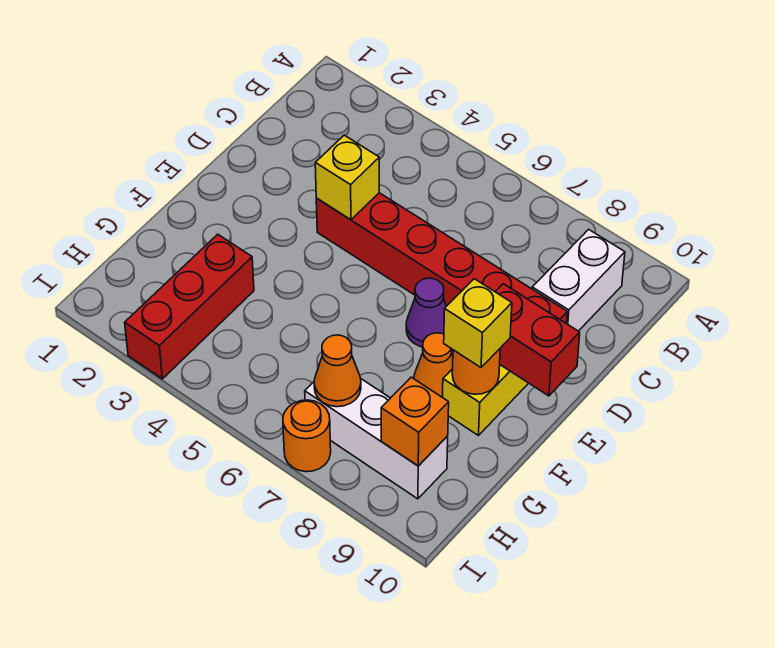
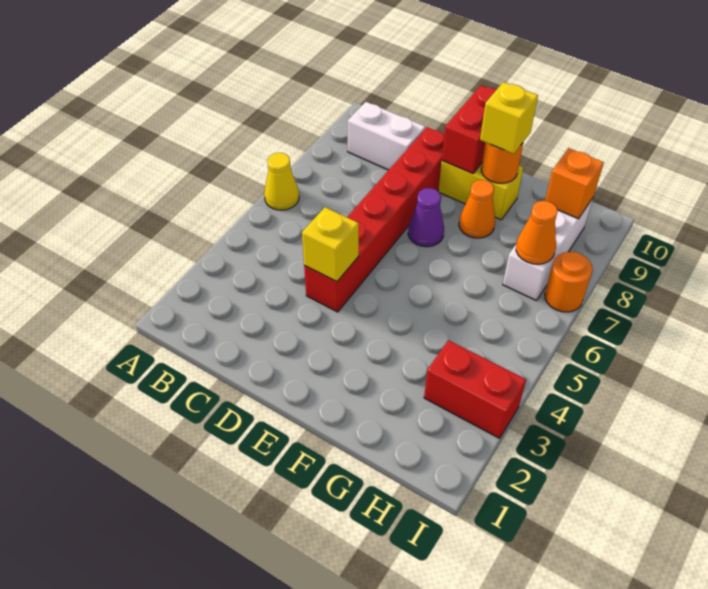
none -> yellow cone A6 level 1
red brick G3:I3 level 1 -> red brick H3:I3 level 1

